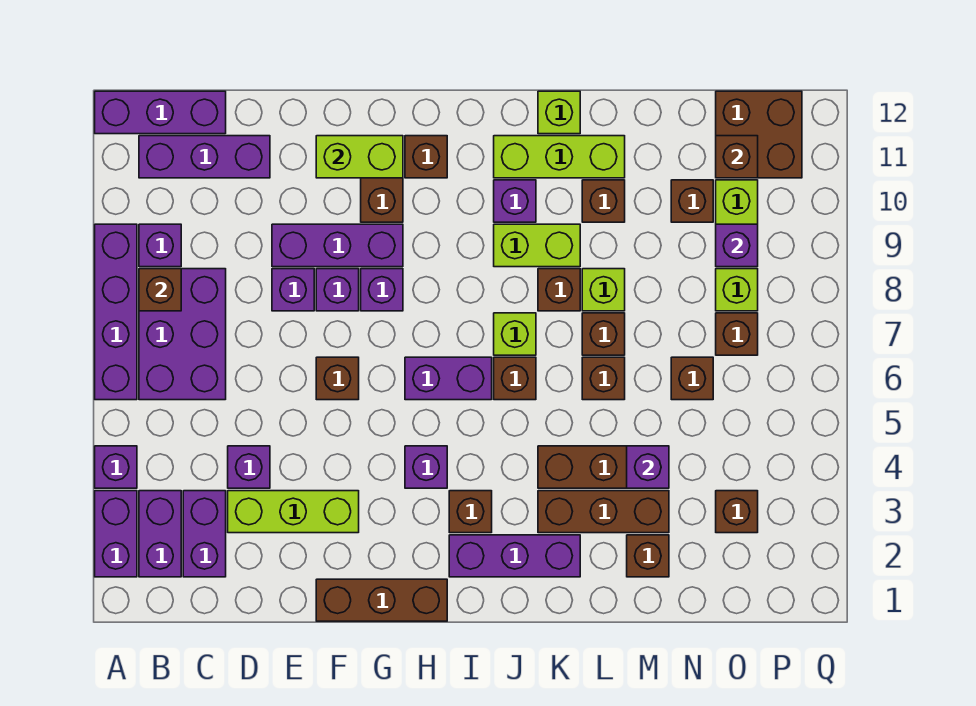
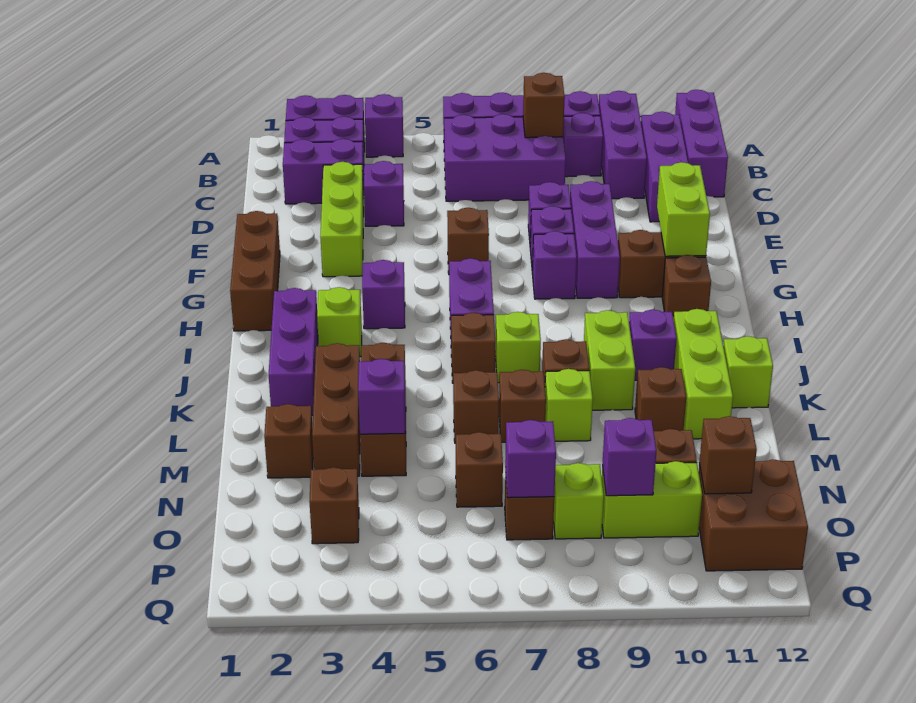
none -> purple brick A10:C10 level 1
brown brick I3 level 1 -> lime brick I3 level 1
none -> purple brick O7 level 2

